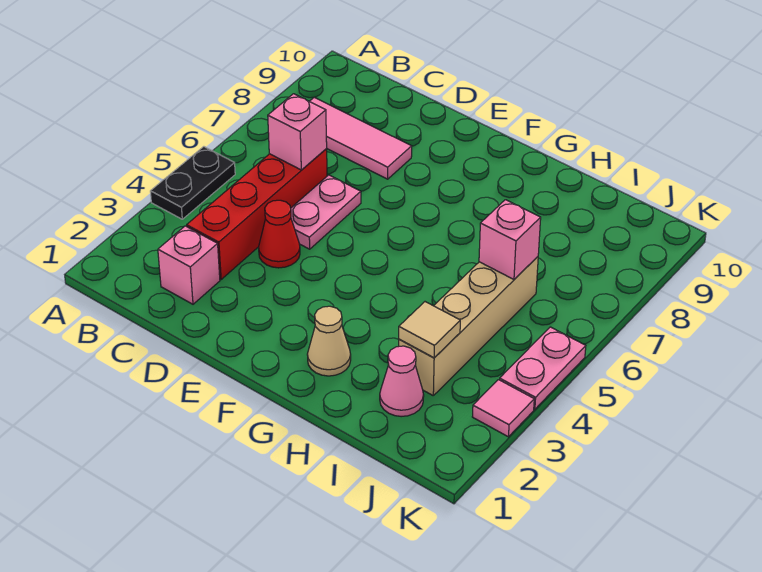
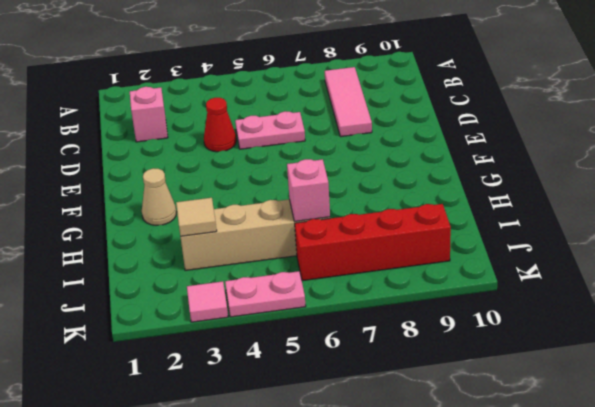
black plate A4:A5 level 1 -> none
red brick C3:C6 level 1 -> red brick J6:J9 level 1
pink brick C6 level 2 -> none
pink cone I2 level 1 -> none

